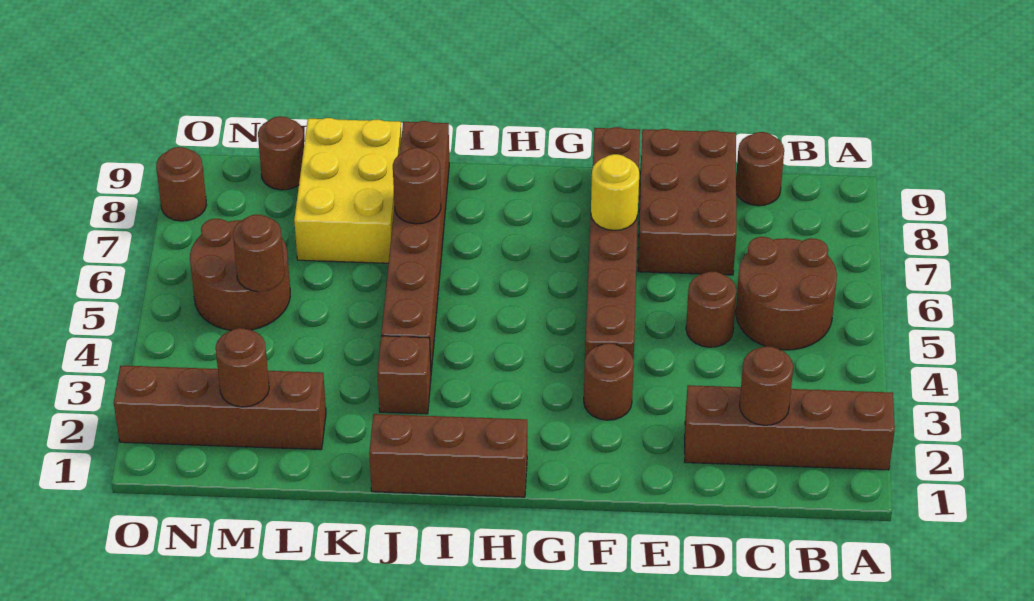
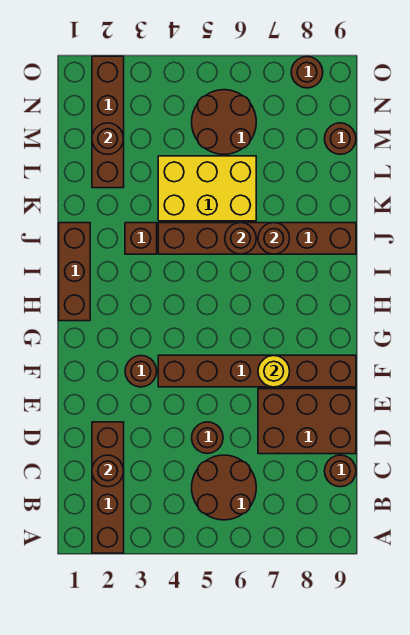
yellow brick K7:L9 level 1 -> yellow brick K4:L6 level 1
brown round brick M5 level 2 -> brown round brick J6 level 2

